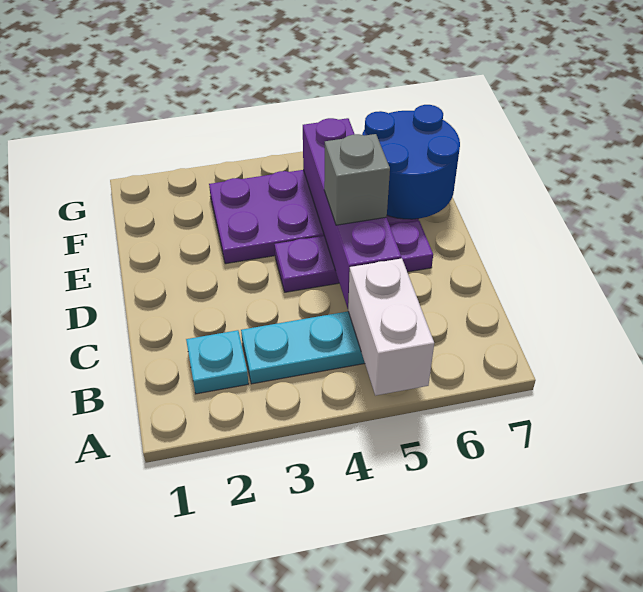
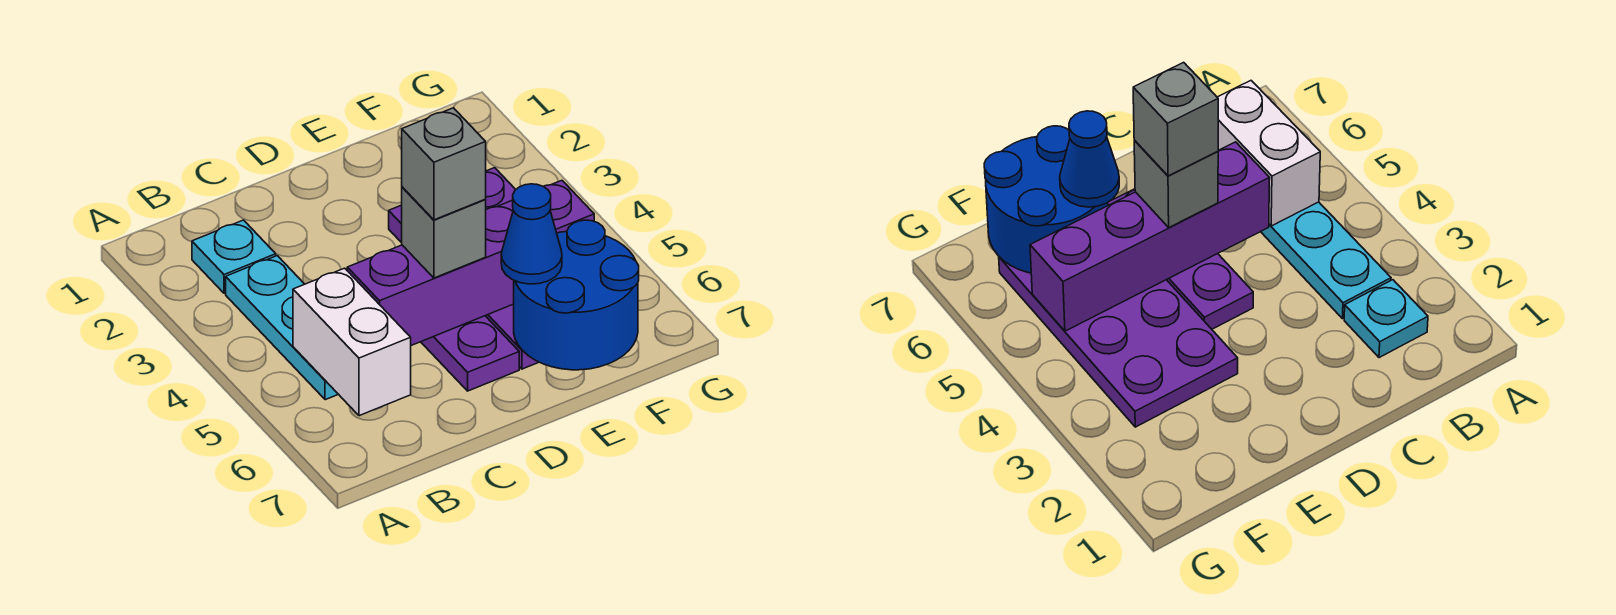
white brick A5:B5 level 2 -> white brick B5:B6 level 2
none -> grey brick D5 level 4
none -> blue cone E6 level 3

